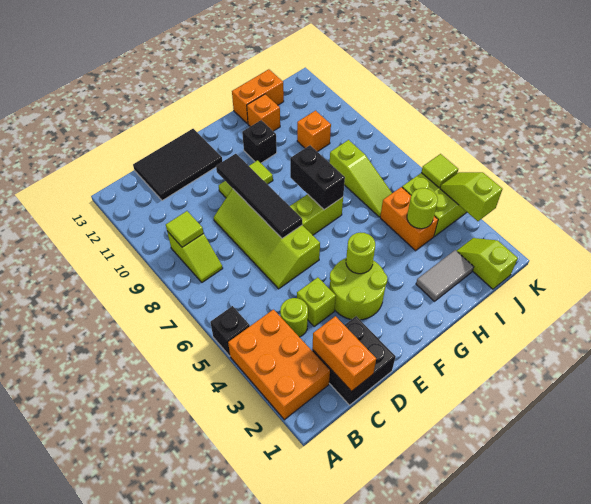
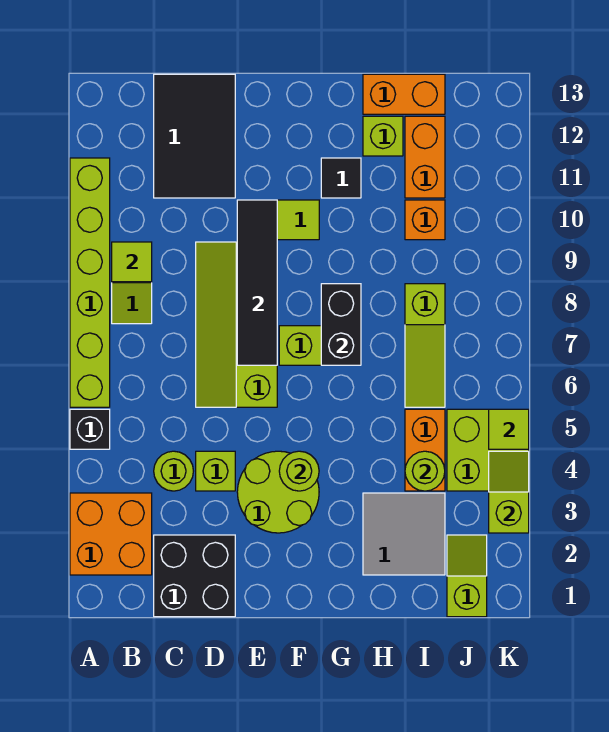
orange brick A2:B4 level 1 -> orange brick A2:B3 level 1
none -> lime brick A6:A11 level 1
orange brick C1:C2 level 2 -> orange brick I11:I12 level 1
black tile C12:E13 level 1 -> black tile C11:D13 level 1
black brick G11 level 1 -> black tile G11 level 1
grey tile H2:I2 level 1 -> grey tile H2:I3 level 1
orange brick H12 level 1 -> lime brick H12 level 1

